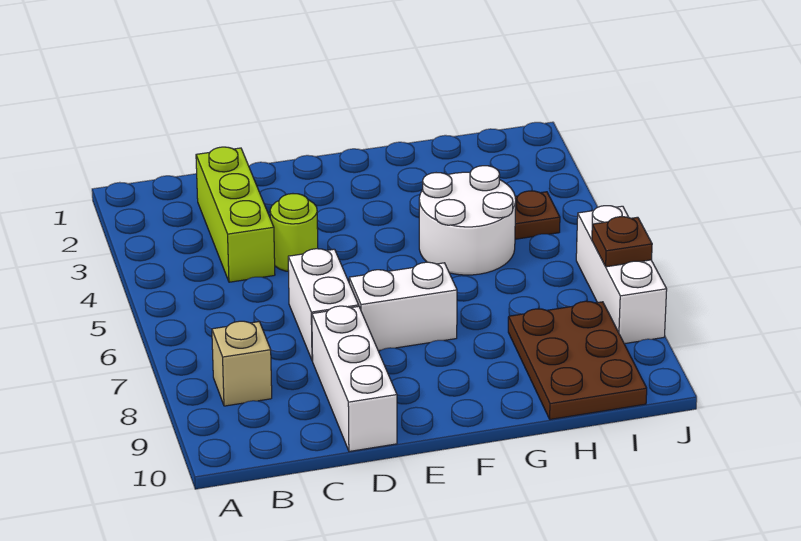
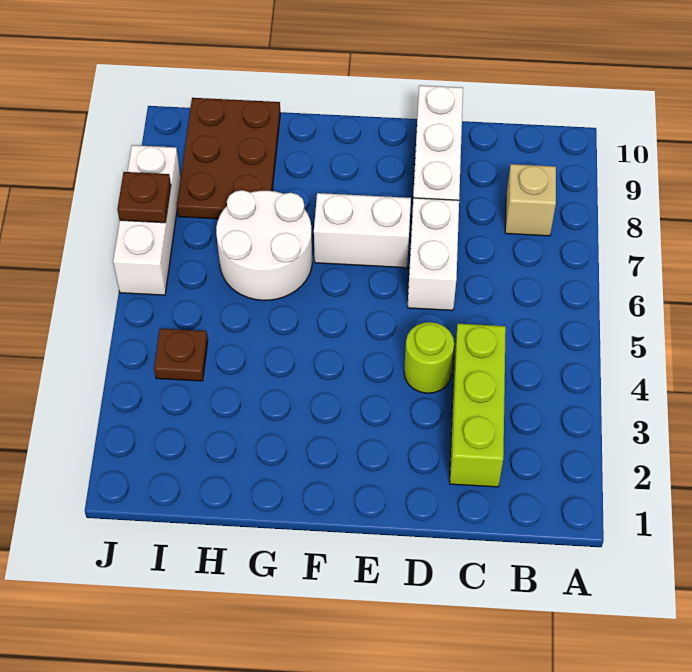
white round brick G4:H5 level 1 -> white round brick G6:H7 level 1

